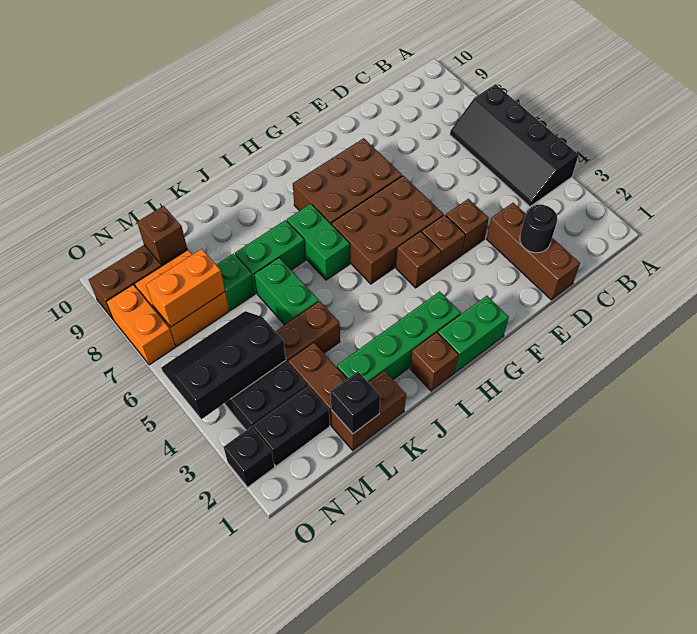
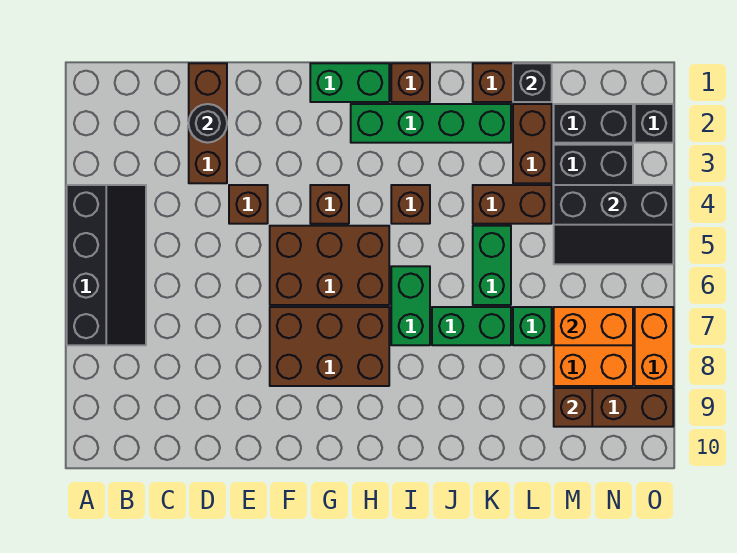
brown brick F4 level 1 -> brown brick I4 level 1

